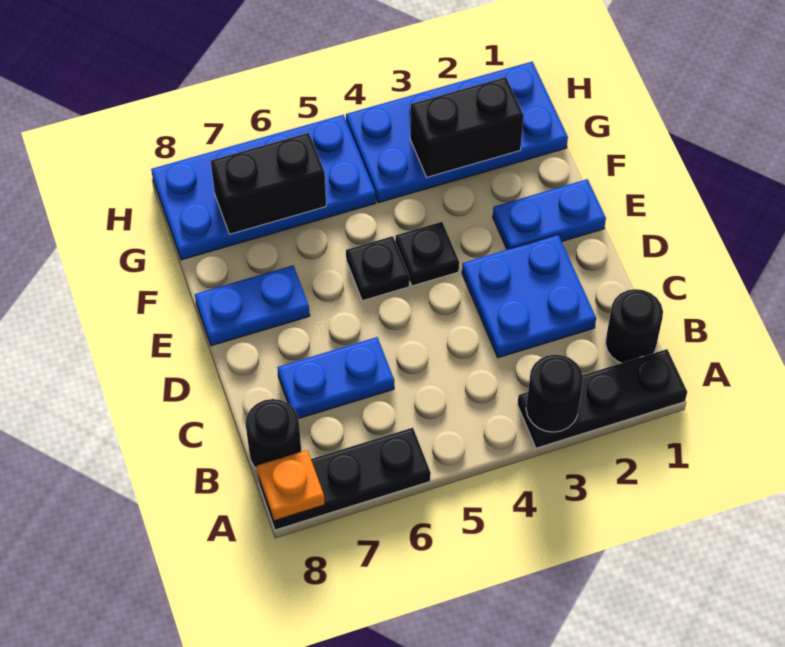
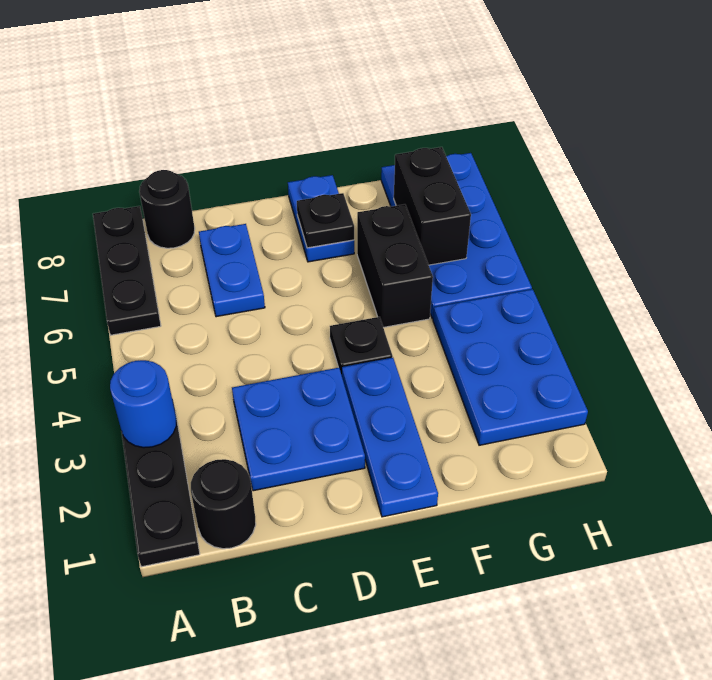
black round brick A3 level 2 -> blue round brick A3 level 2
orange plate A8 level 2 -> none
blue plate E1:E2 level 1 -> blue plate E1:E3 level 1
black plate E5 level 1 -> black plate E7 level 2
blue plate G1:H4 level 1 -> blue plate G2:H4 level 1
black brick G2:G3 level 2 -> black brick F5:F6 level 1

